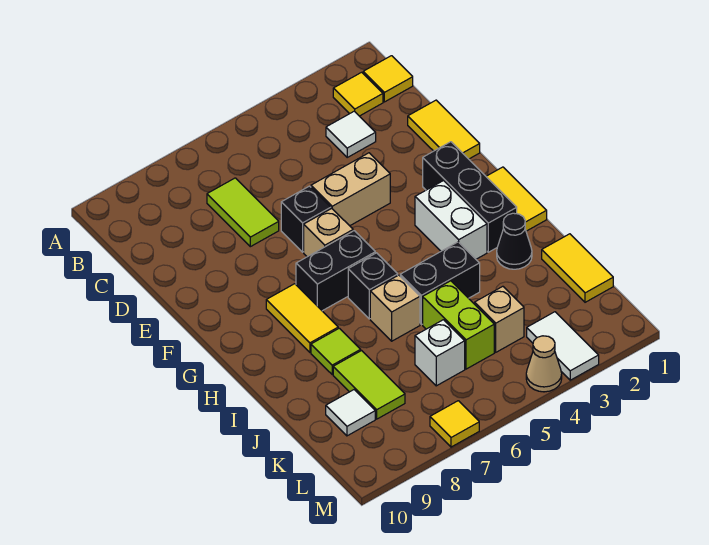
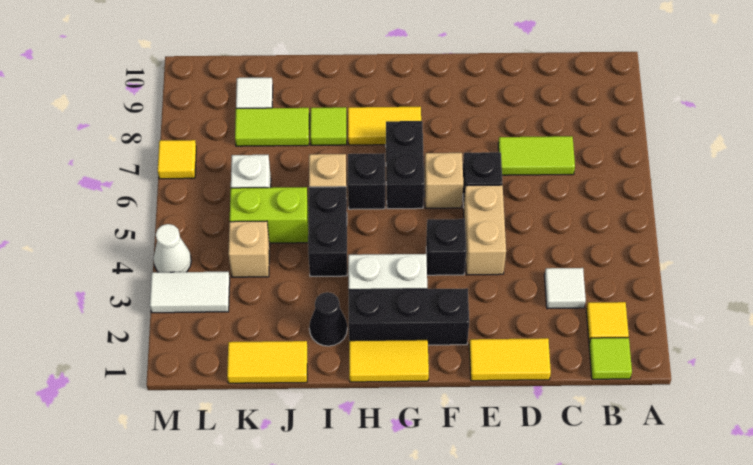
yellow tile B1 level 1 -> lime tile B1 level 1
none -> black brick F4 level 1
tan cone M4 level 1 -> white cone M4 level 1

